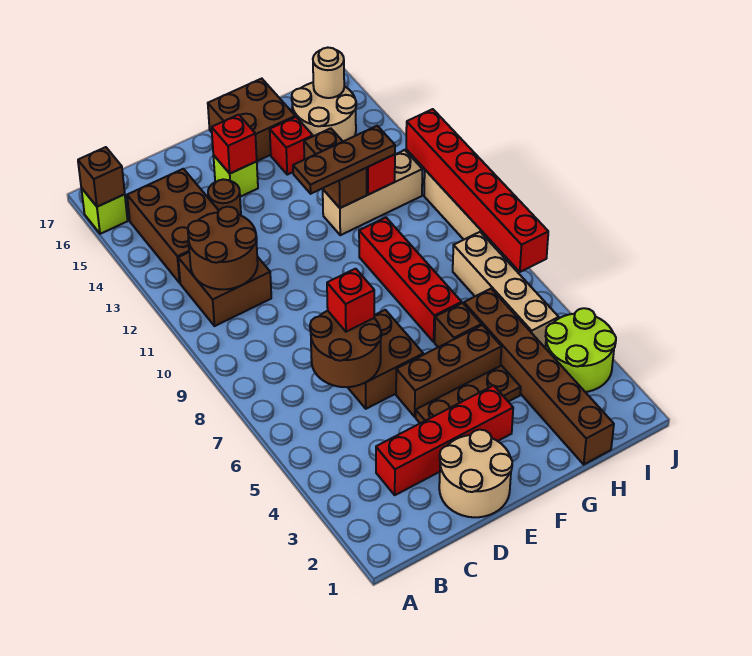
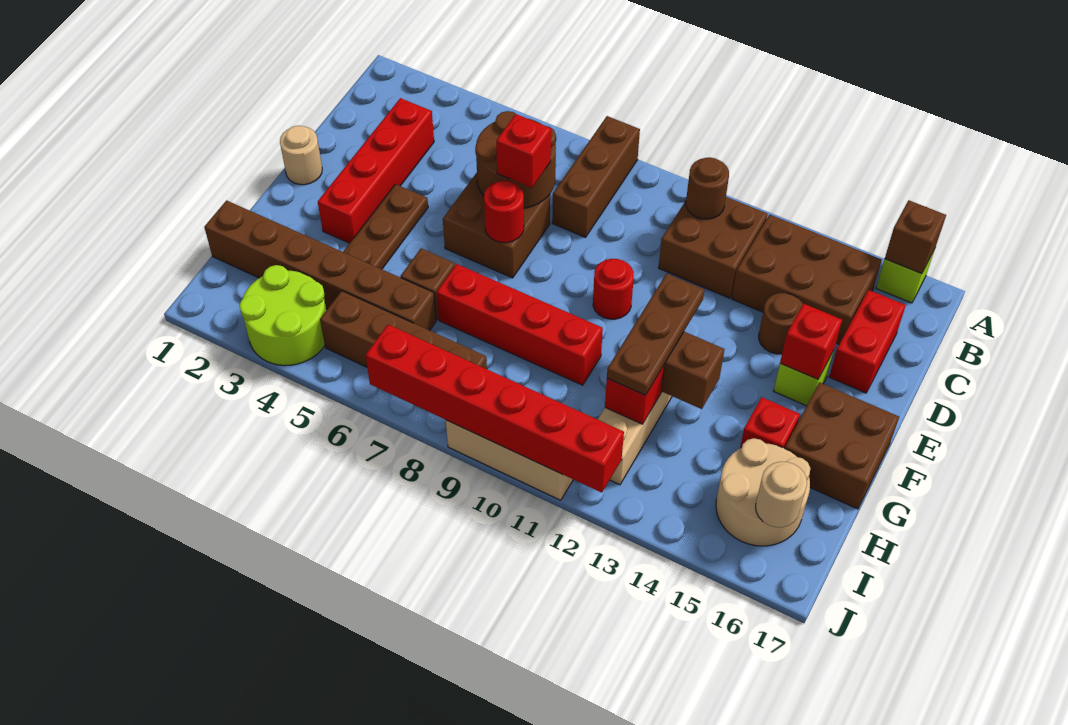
brown round brick B11:C12 level 2 -> brown round brick B11 level 2
none -> red brick C16:D16 level 1
tan round brick D1:E2 level 1 -> tan round brick E1 level 1
brown brick E5:G5 level 1 -> brown brick A8:C8 level 1
none -> red round brick E7 level 2
none -> red round brick E10 level 1
tan brick I5:I8 level 1 -> brown brick I5:I8 level 1

